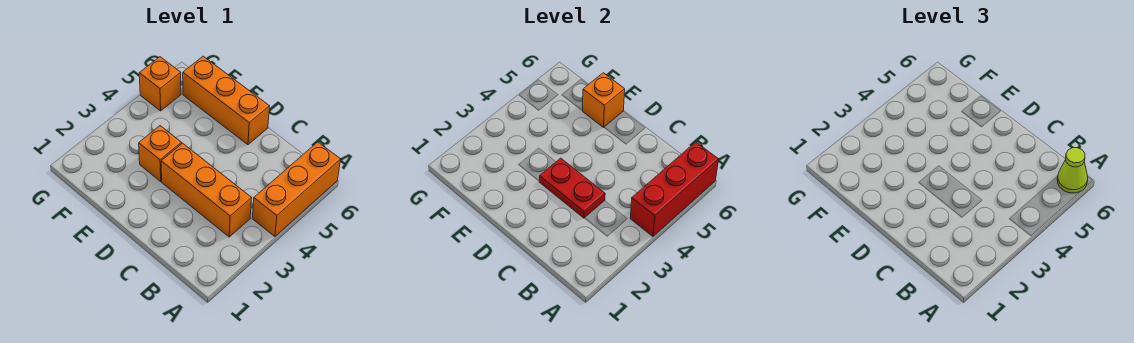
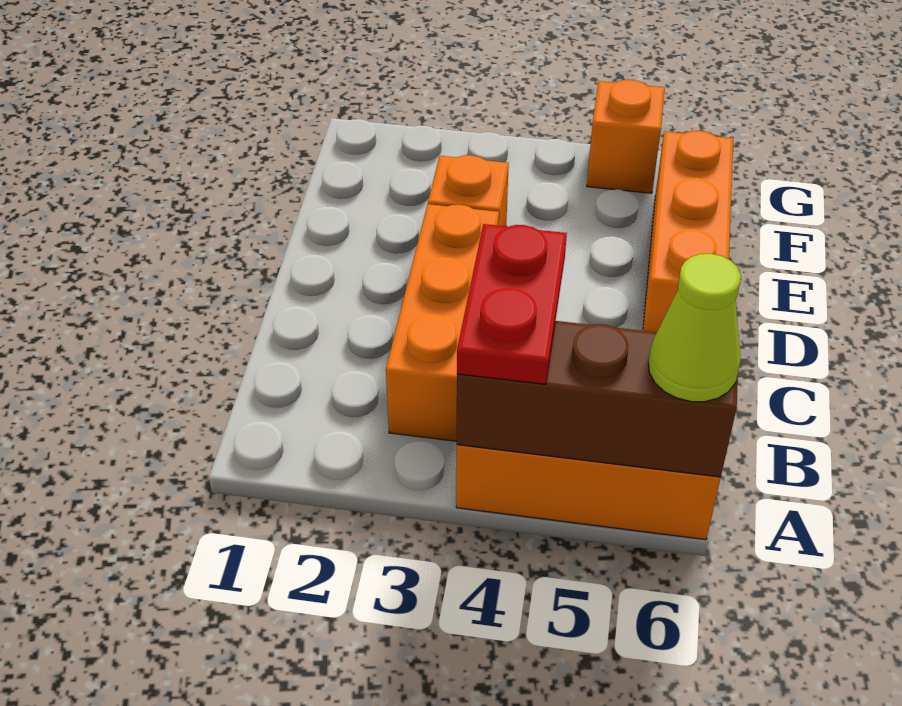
red brick A4:A6 level 2 -> brown brick A4:A6 level 2
red plate C3:D3 level 2 -> red plate A4:B4 level 3
orange brick E6 level 2 -> none

